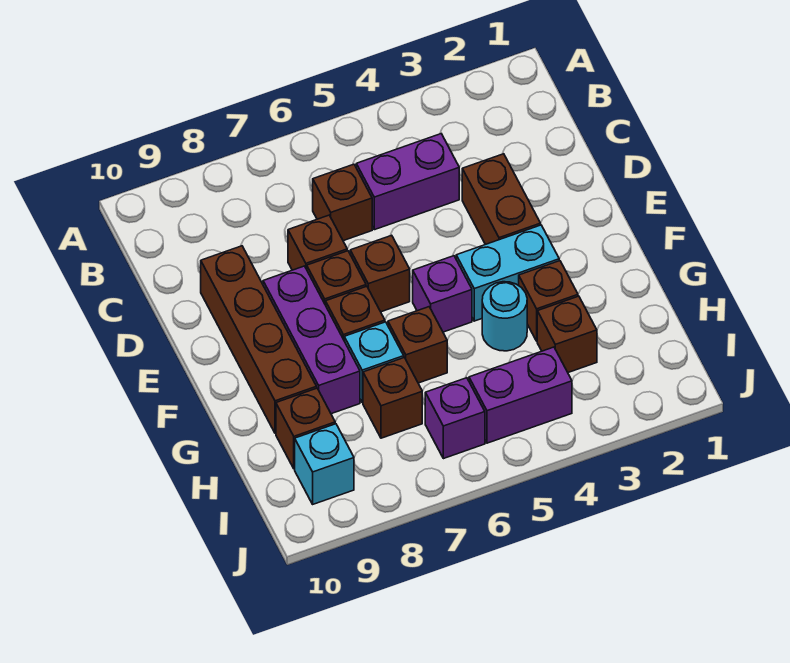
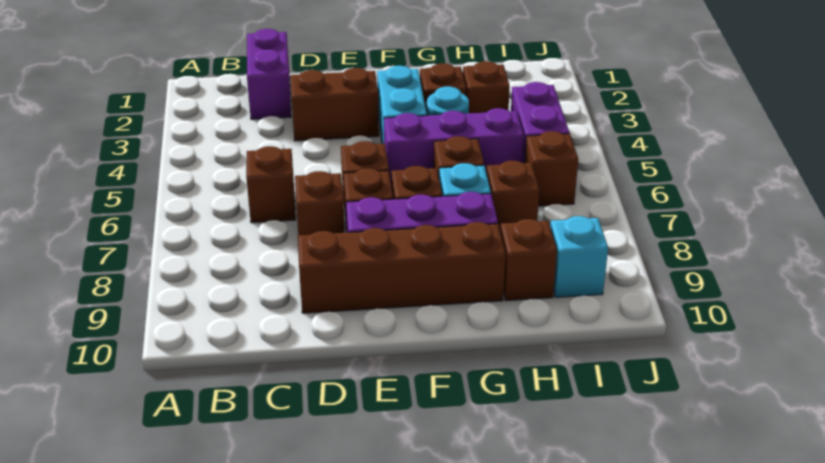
purple brick C4:C5 level 1 -> purple brick C1:C2 level 1
purple brick F5 level 1 -> purple brick F5:H5 level 1
purple brick I6 level 1 -> brown brick I6 level 1

